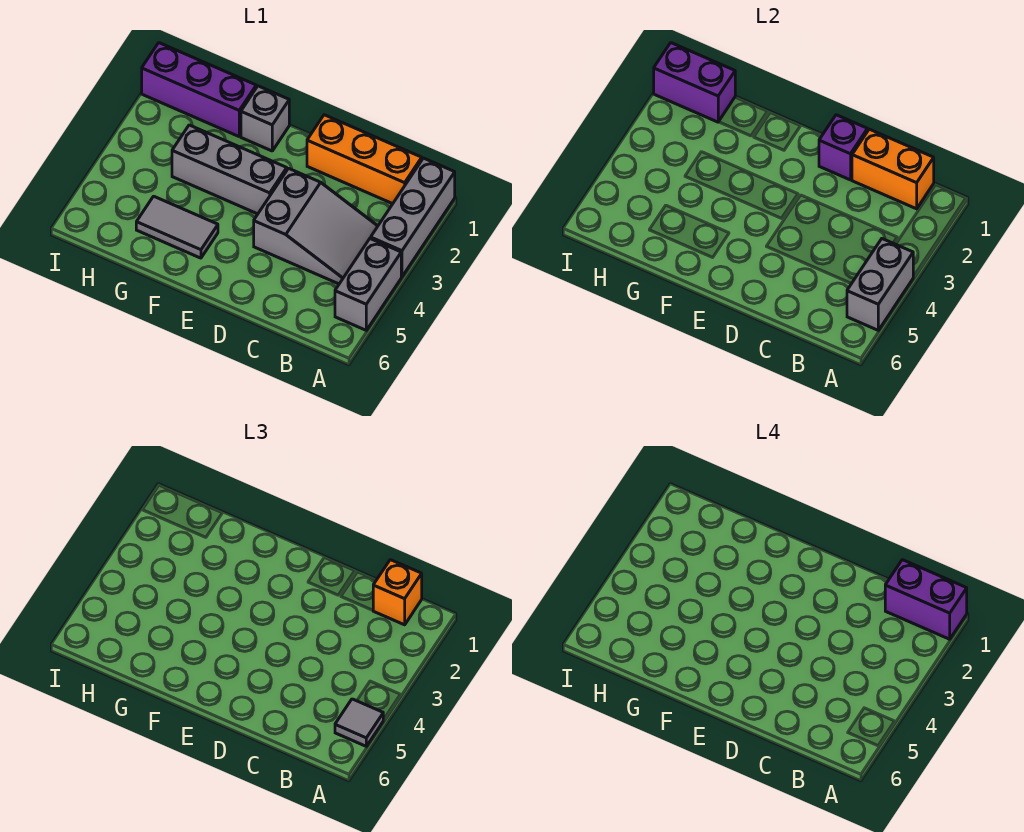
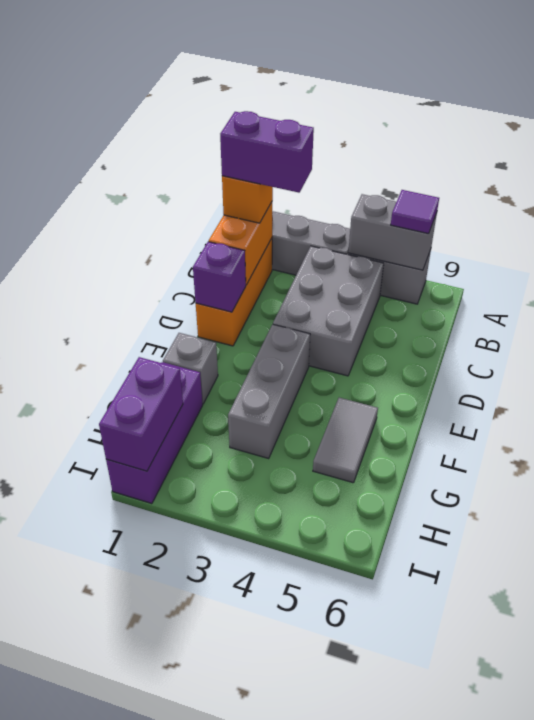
purple brick A1:B1 level 4 -> purple brick B1:B2 level 4
grey tile A5 level 3 -> purple tile A5 level 3
grey slope B3:D4 level 1 top D -> grey brick B3:D4 level 1

